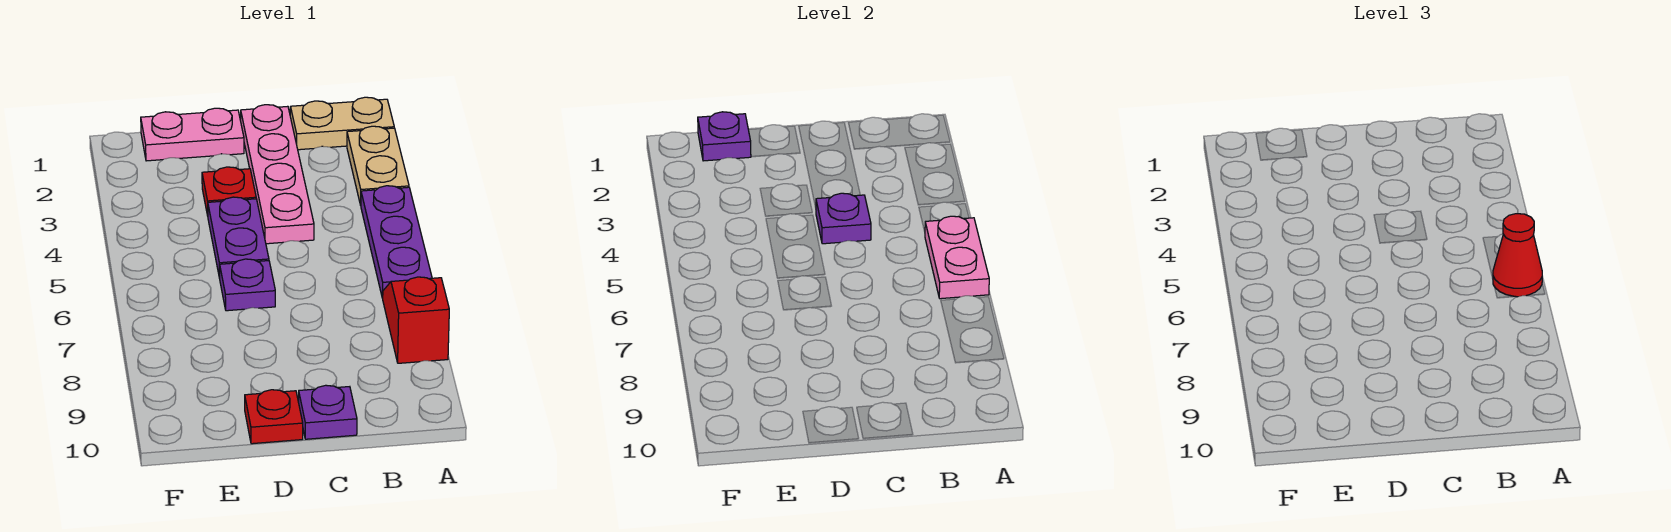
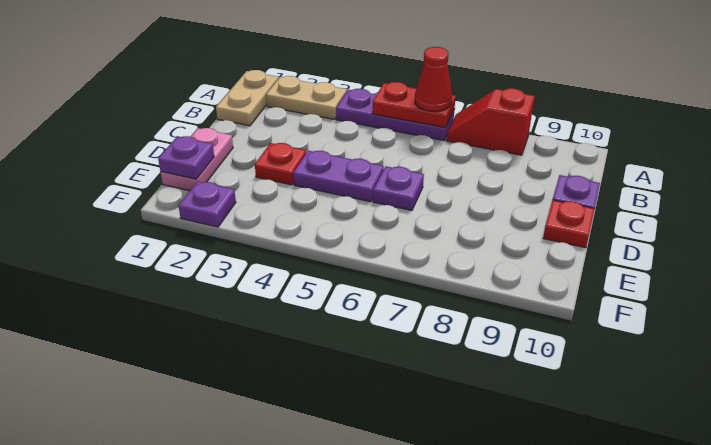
pink plate A5:A6 level 2 -> red plate A5:A6 level 2
pink plate C1:C4 level 1 -> none
purple plate C4 level 2 -> purple plate F2 level 1

